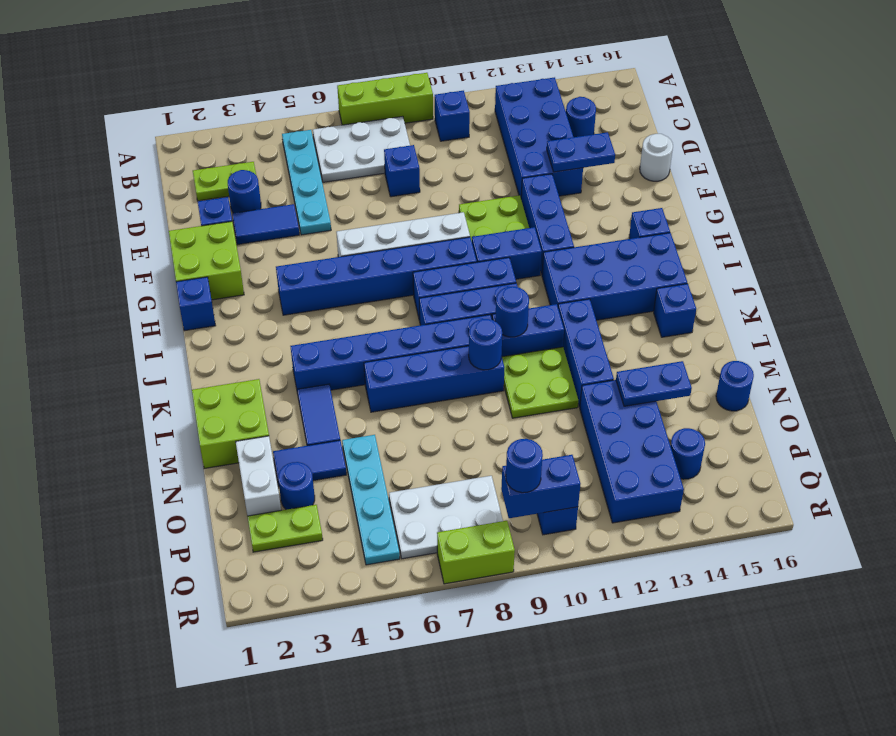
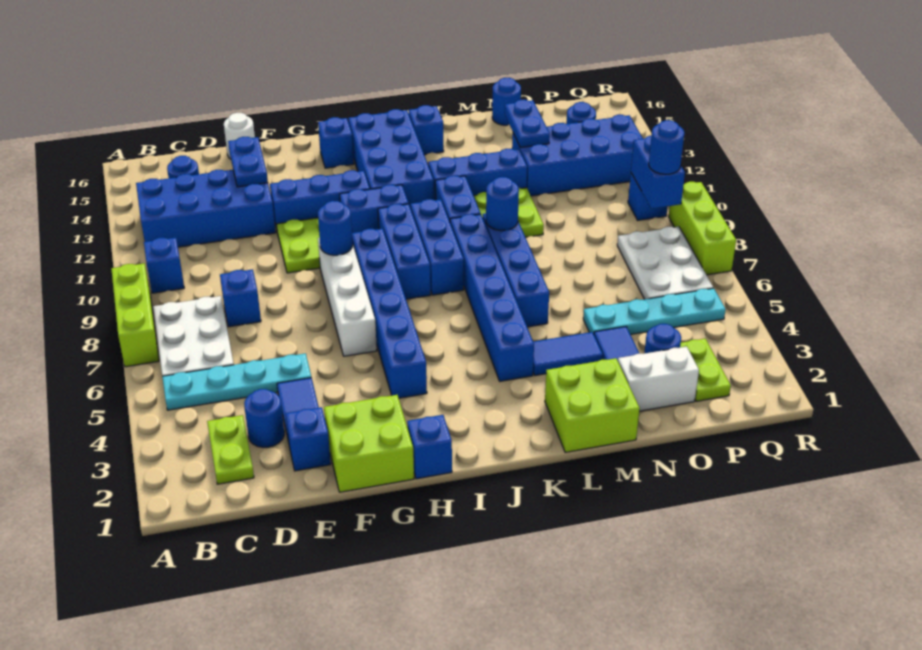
blue brick H10:H11 level 1 -> blue brick H11:I11 level 1
blue round brick K10 level 2 -> blue round brick G9 level 2
lime brick R7:R8 level 1 -> lime brick R7:R9 level 1

